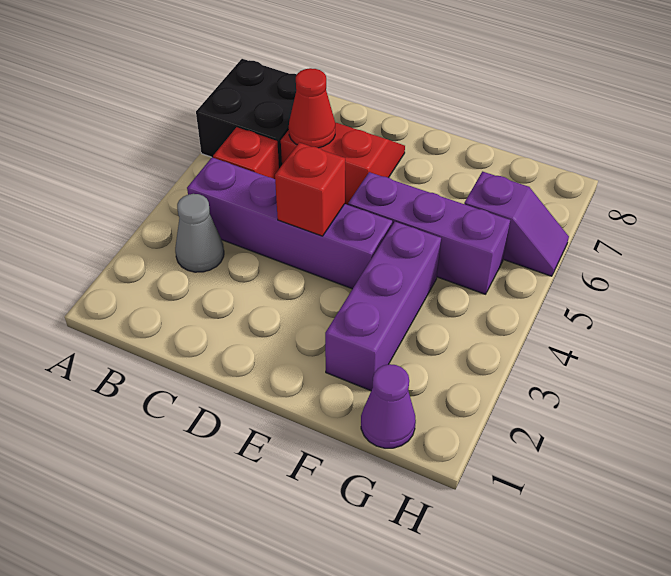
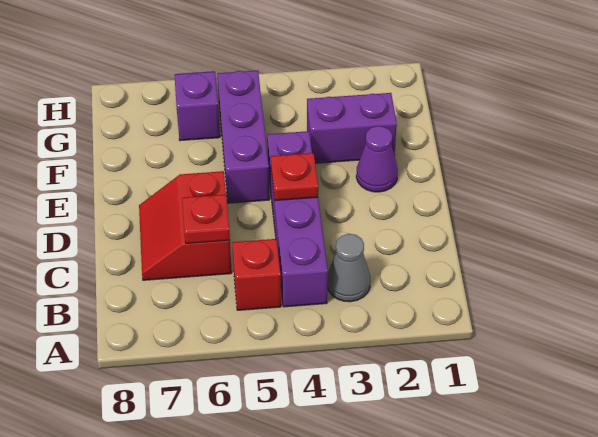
black brick A6:B7 level 1 -> none
red cone C6 level 2 -> red plate C6 level 2
red brick D4 level 2 -> red plate D4 level 2
purple brick F2:F4 level 1 -> purple brick F2:F3 level 1
purple cone G1 level 1 -> purple cone E2 level 1

